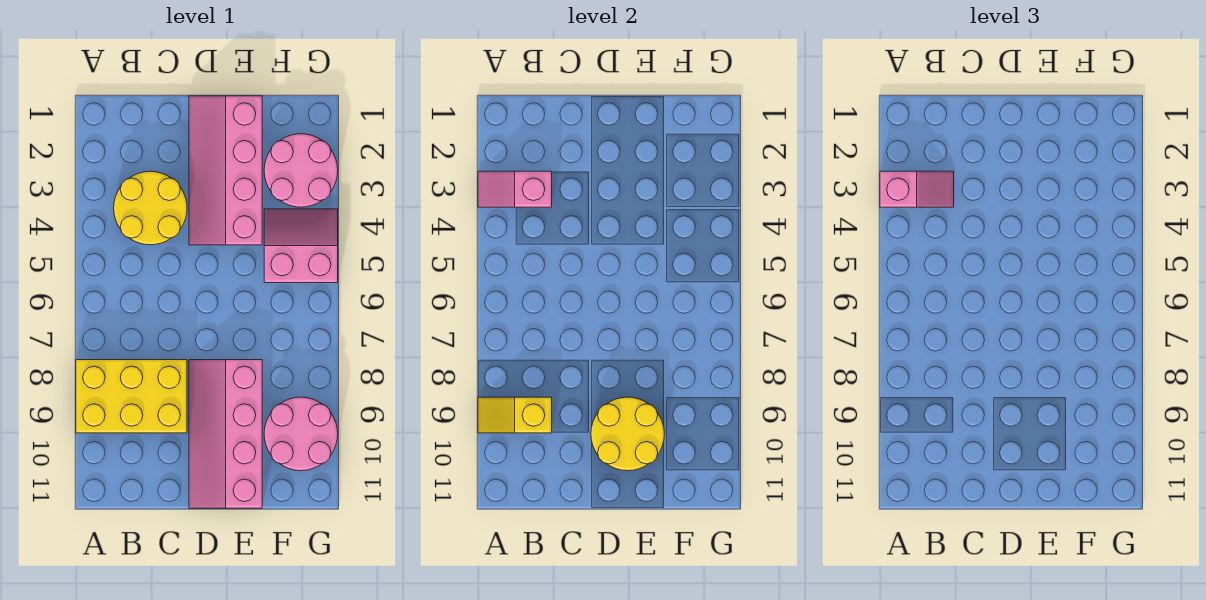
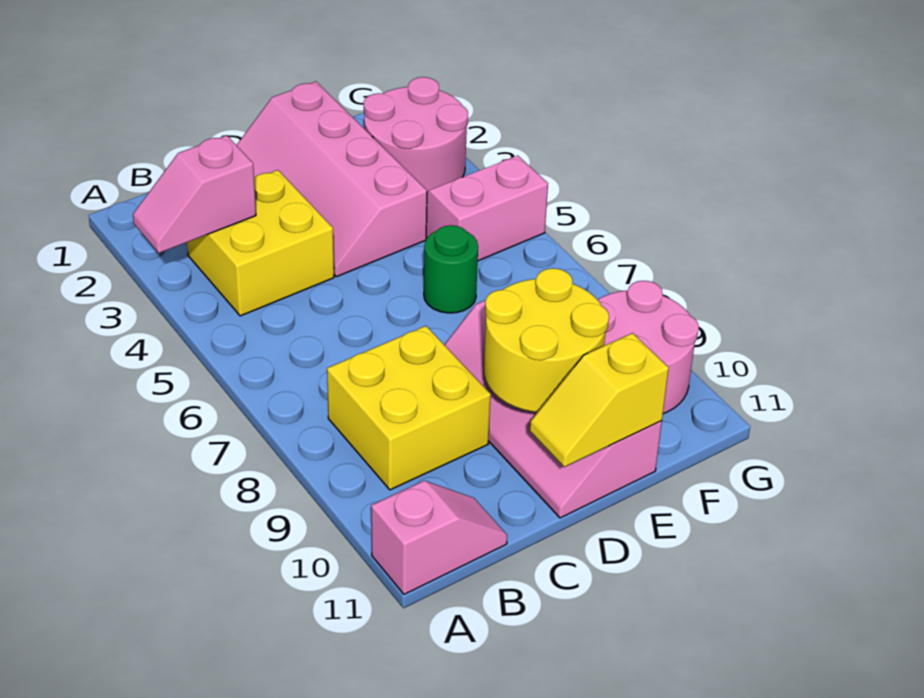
pink slope A3:B3 level 3 top A -> pink slope A11:B11 level 1 top A
yellow brick A8:C9 level 1 -> yellow brick B8:C9 level 1
yellow slope A9:B9 level 2 top B -> yellow slope D11:E11 level 2 top E
yellow round brick B3:C4 level 1 -> yellow brick B3:C4 level 1
none -> green round brick E6 level 1

